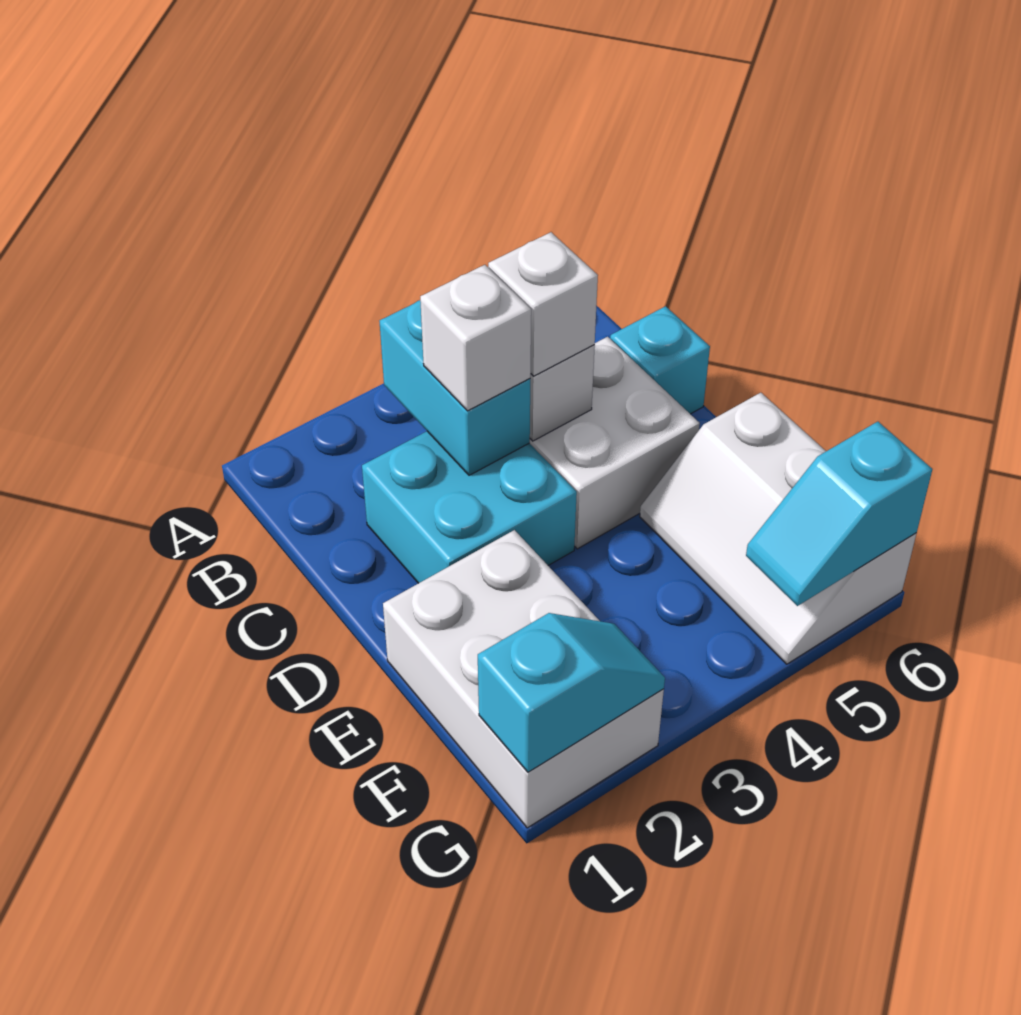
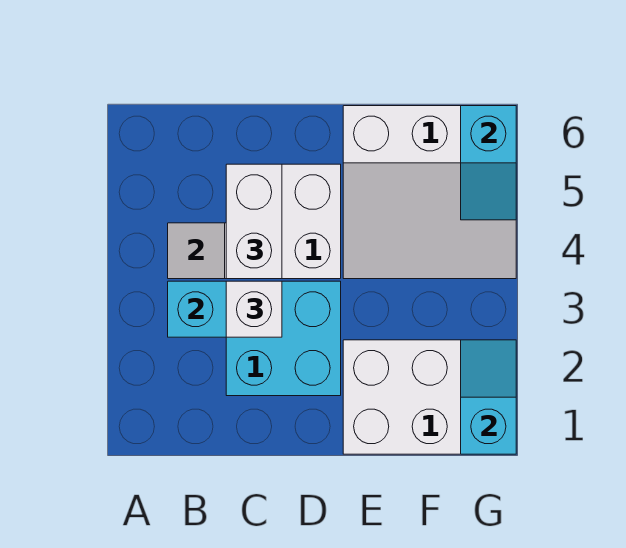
white brick C4 level 3 -> white brick C4:C5 level 3
cyan brick C6 level 1 -> none
white slope E5:G6 level 1 top 6 -> white slope E4:G6 level 1 top 6

